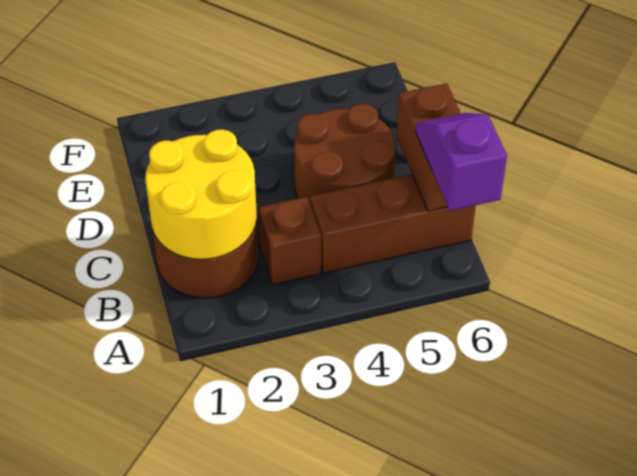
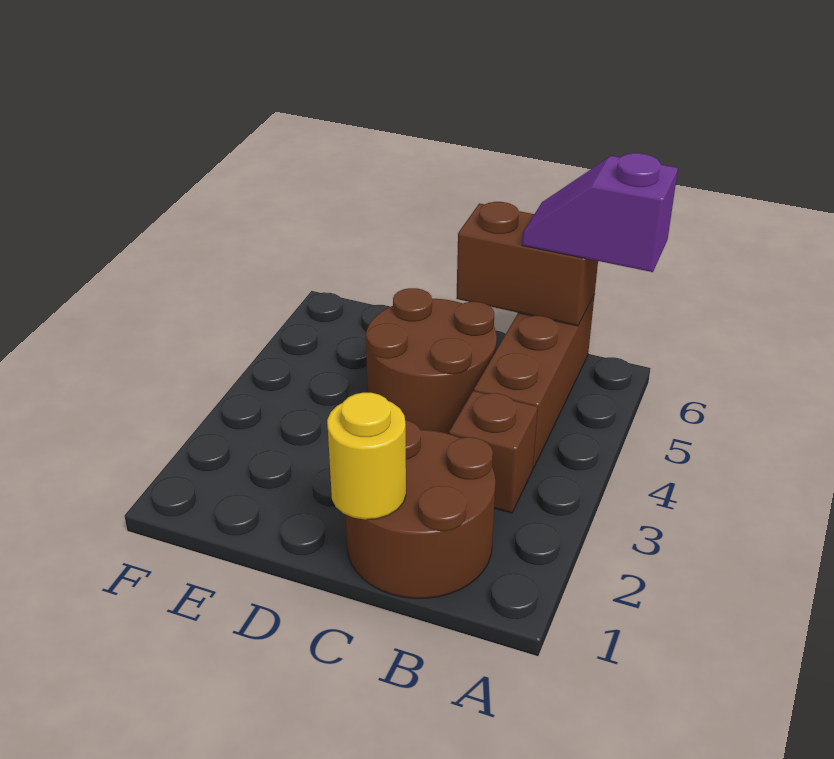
yellow round brick B1:C2 level 2 -> yellow round brick C1 level 2

